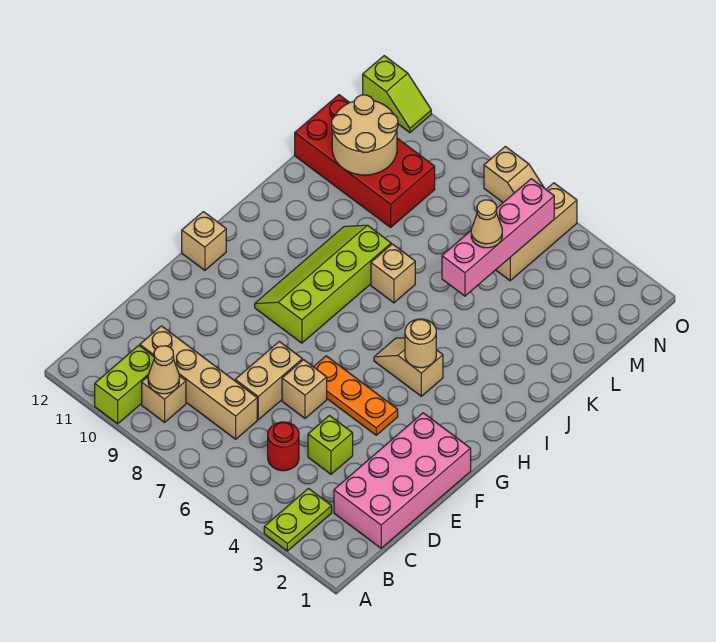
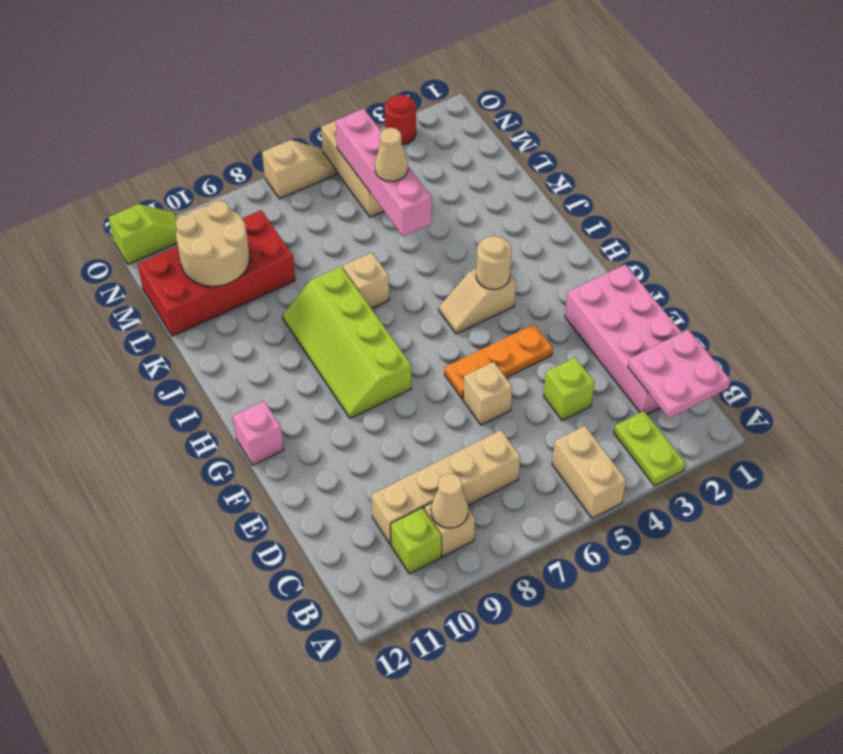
lime brick A10:B10 level 1 -> lime brick B10 level 1
none -> pink plate B1:C2 level 2
red round brick C5 level 1 -> red round brick O3 level 1
tan brick D7:E7 level 1 -> tan brick A5:B5 level 1
tan brick G12 level 1 -> pink brick G12 level 1

